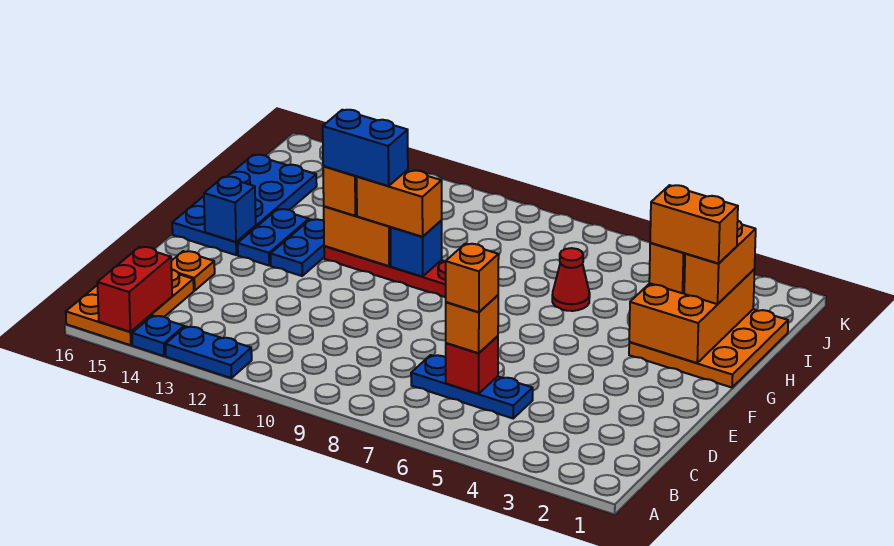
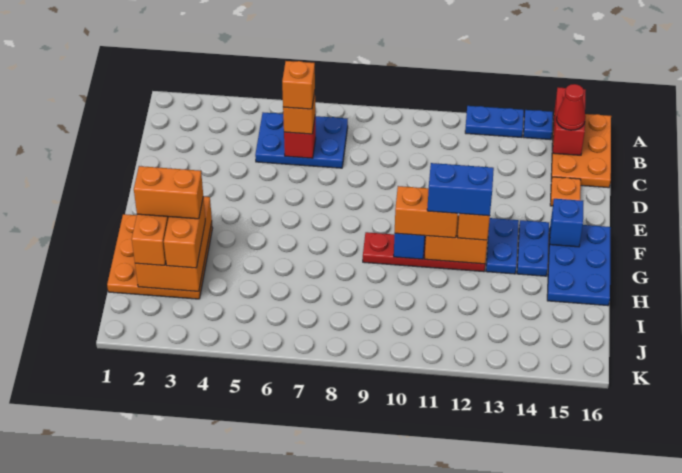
blue plate C5:C7 level 1 -> blue plate B5:C7 level 1
blue plate F15:I16 level 1 -> blue plate F15:H16 level 1
red cone H6 level 1 -> red cone B15 level 3

